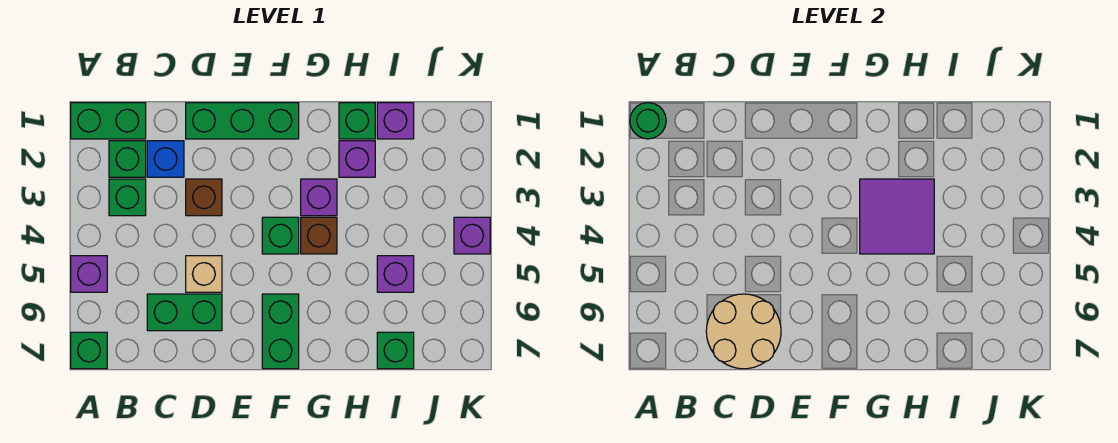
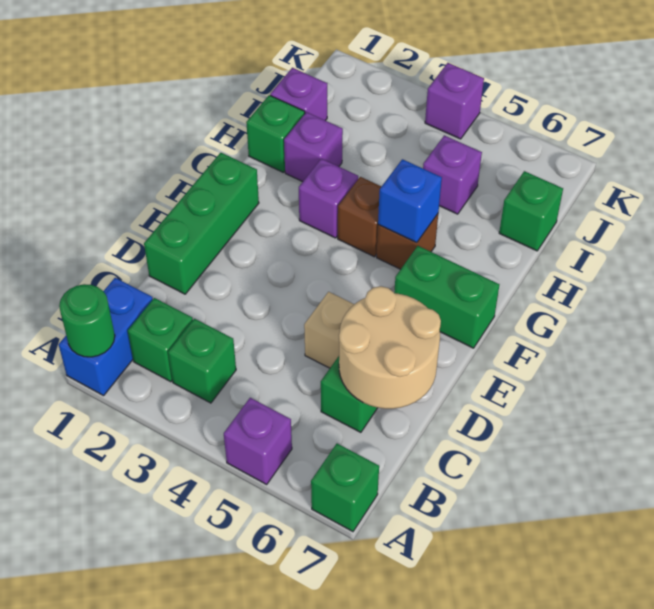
green brick A1:B1 level 1 -> blue brick A1:B1 level 1
blue brick C2 level 1 -> blue brick G5 level 2
brown brick D3 level 1 -> brown brick G5 level 1
green brick F4 level 1 -> none
purple tile G3:H4 level 2 -> none

